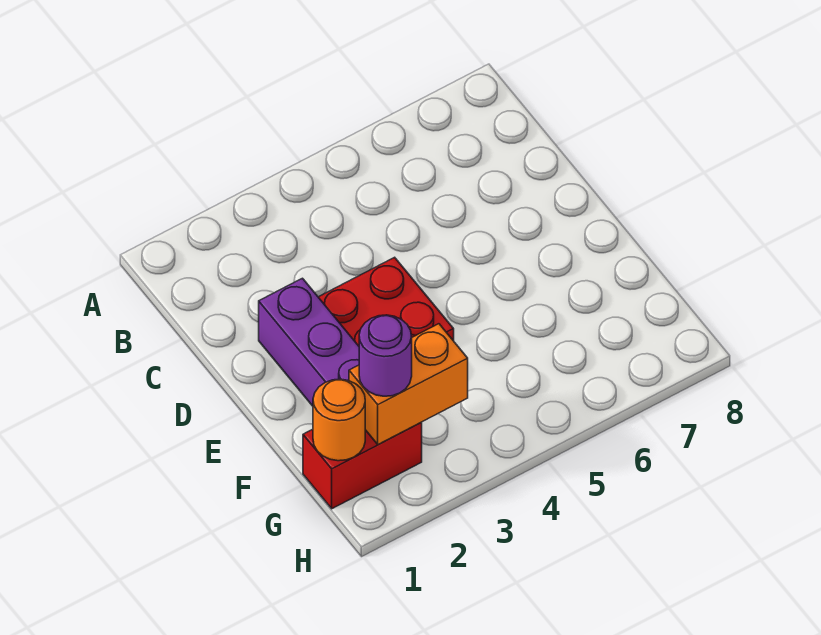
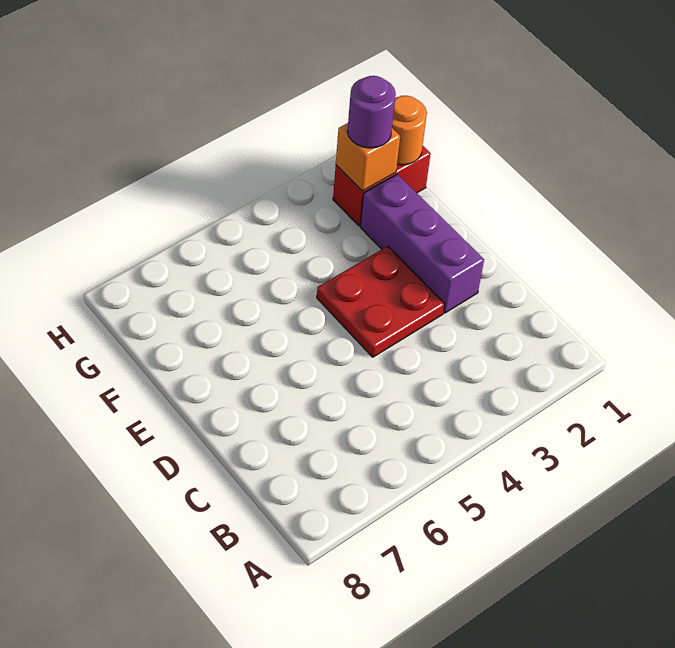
orange brick G2:G3 level 2 -> orange brick G2 level 2

